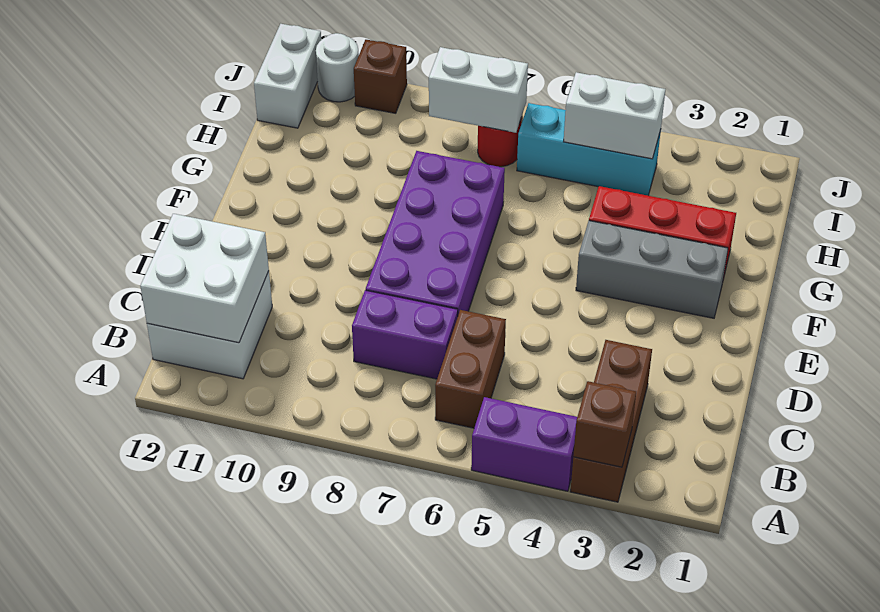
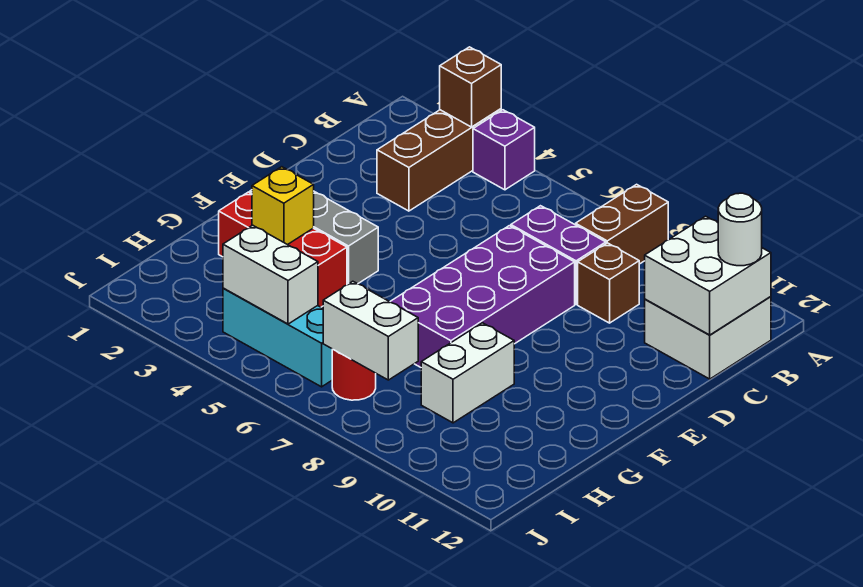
purple brick A4:A5 level 1 -> purple brick A4 level 1
brown brick B6:C6 level 1 -> brown brick A8:B8 level 1
none -> yellow brick G3 level 2
white brick I12:J12 level 1 -> white brick G9:H9 level 1
brown brick J10 level 1 -> brown brick C9 level 1
white round brick J11 level 1 -> white round brick B12 level 3

